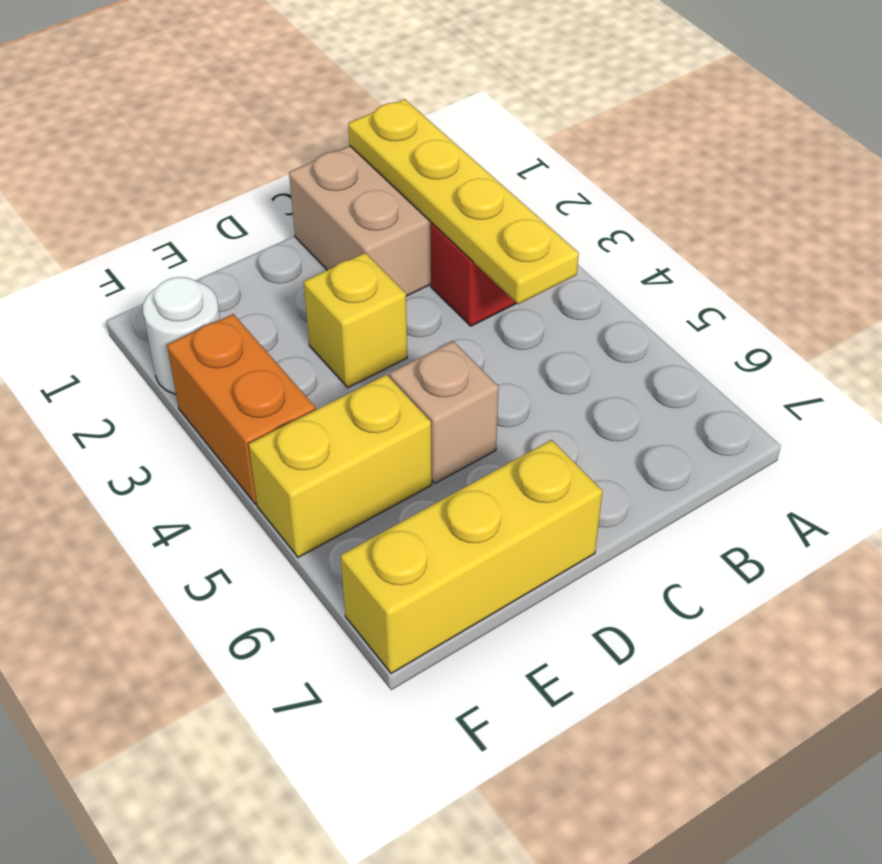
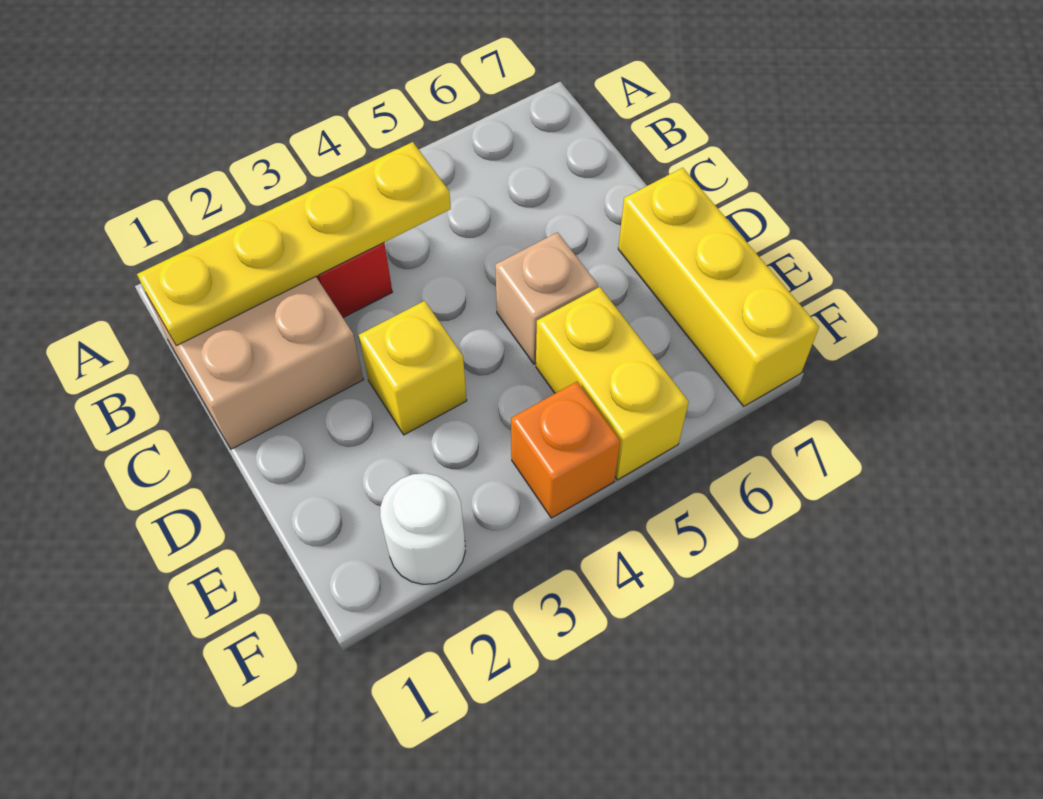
orange brick F3:F4 level 1 -> orange brick F4 level 1

